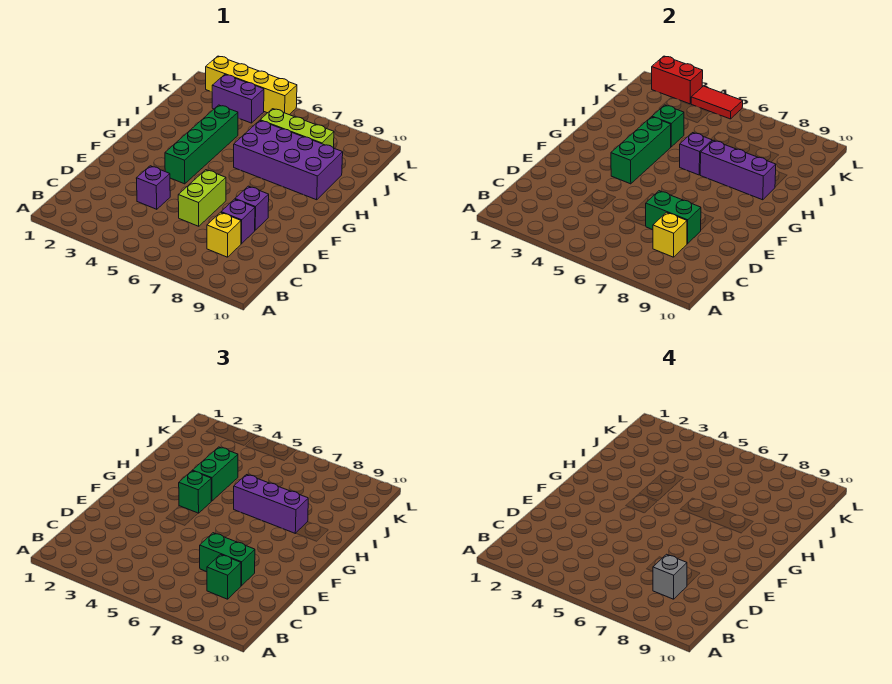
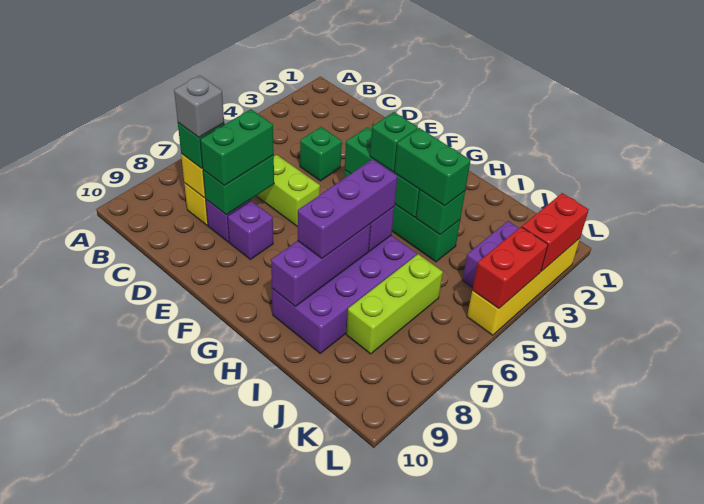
purple brick D4 level 1 -> green brick D4 level 1
red tile L4:L5 level 2 -> red brick L4:L5 level 2

